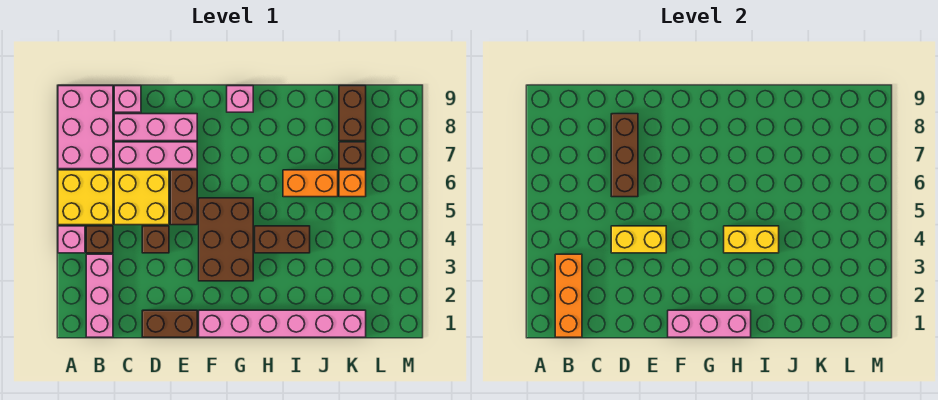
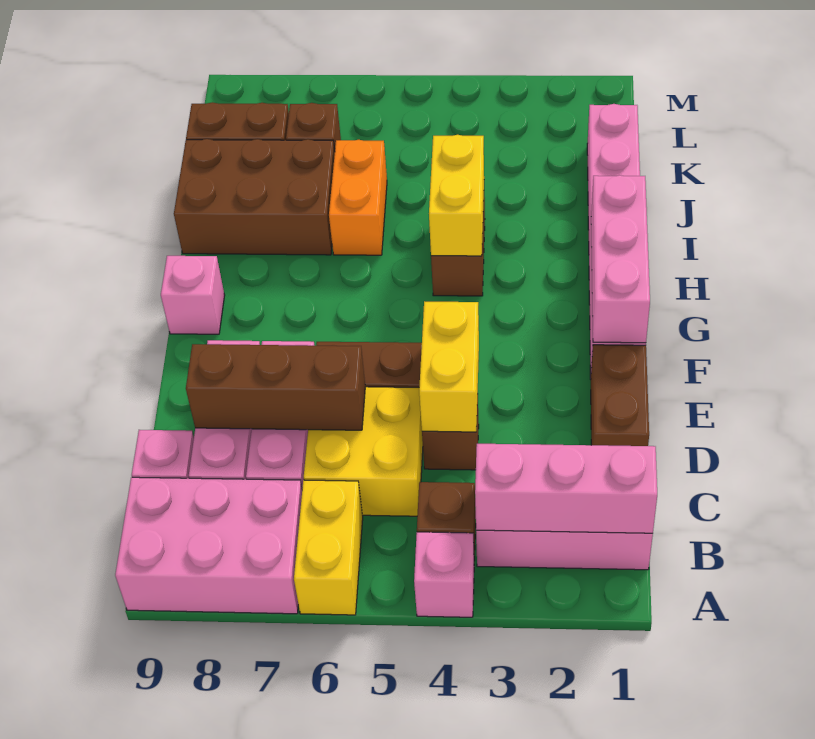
yellow brick A5:B6 level 1 -> yellow brick A6:B6 level 1
orange brick B1:B3 level 2 -> pink brick B1:B3 level 2
brown brick F3:G5 level 1 -> brown brick I7:J9 level 1
orange brick K6 level 1 -> none

